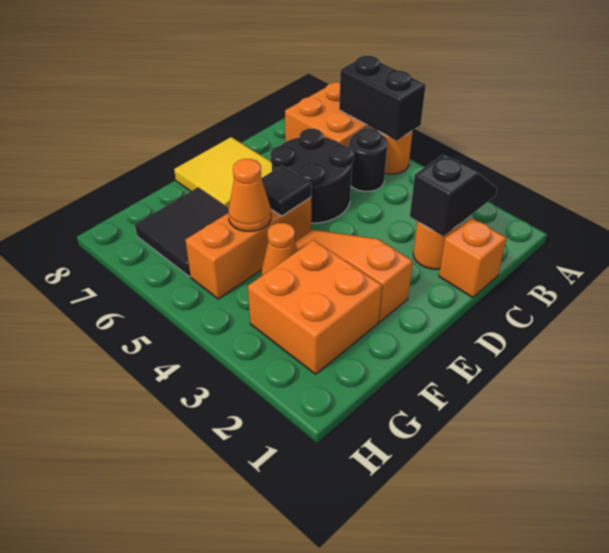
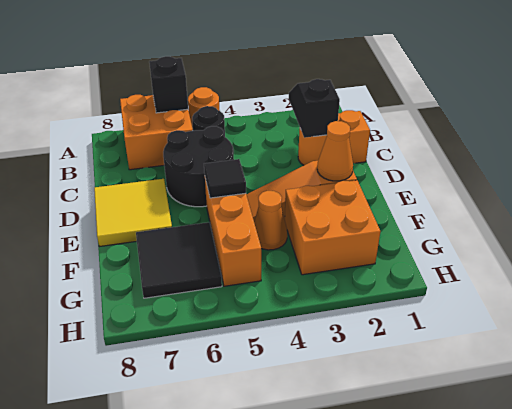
black brick A5:A6 level 2 -> black brick A6 level 2
orange cone F5 level 2 -> orange cone E2 level 2

